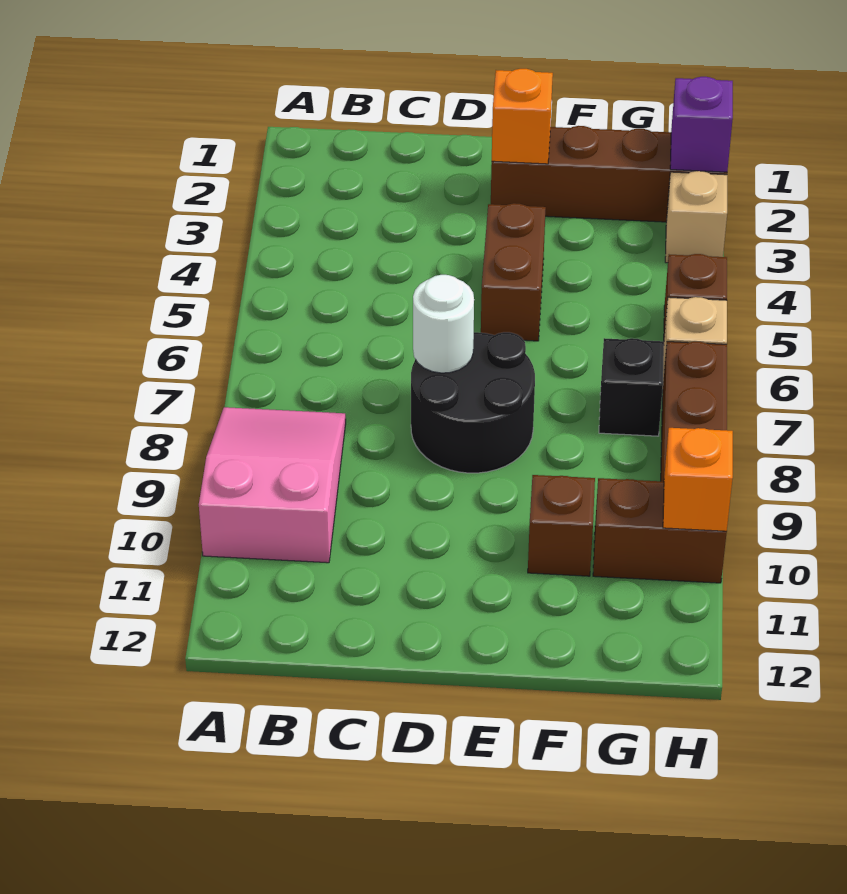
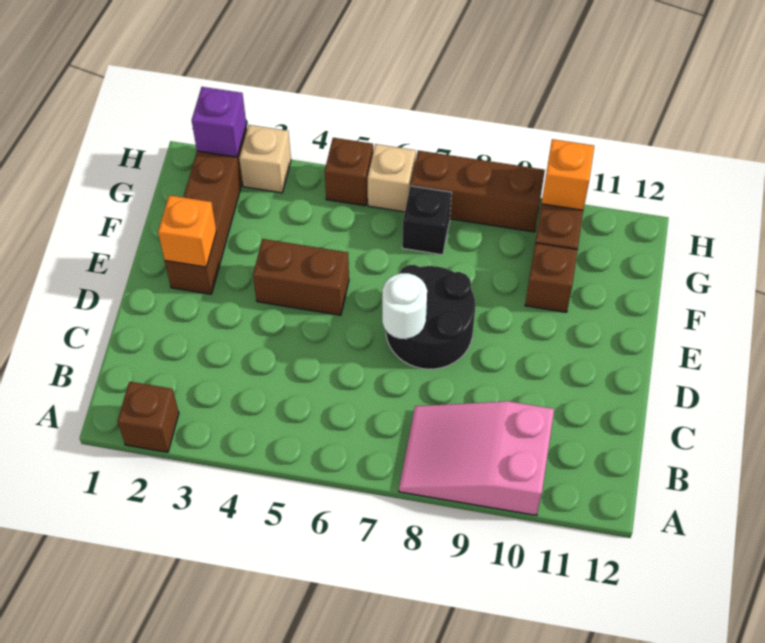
none -> brown brick A2 level 1

